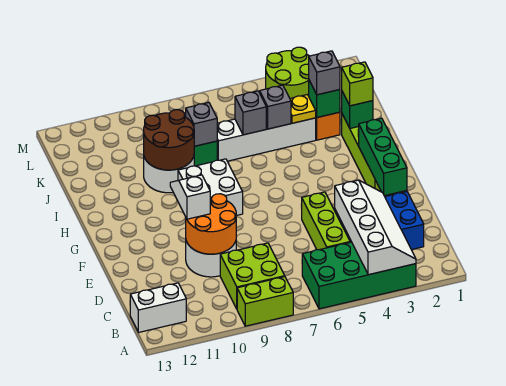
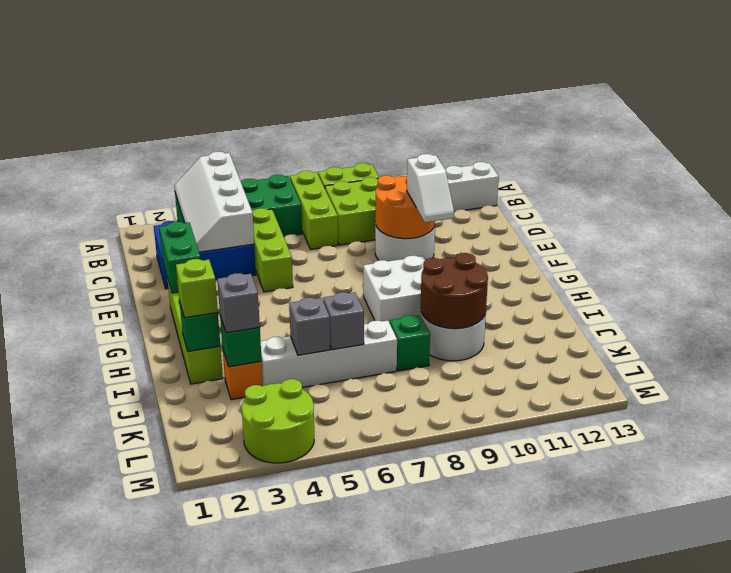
none -> lime brick A7:C7 level 1
green brick E2:G2 level 2 -> green brick E2:F2 level 2
yellow plate J4 level 2 -> none
grey brick J8 level 2 -> none

